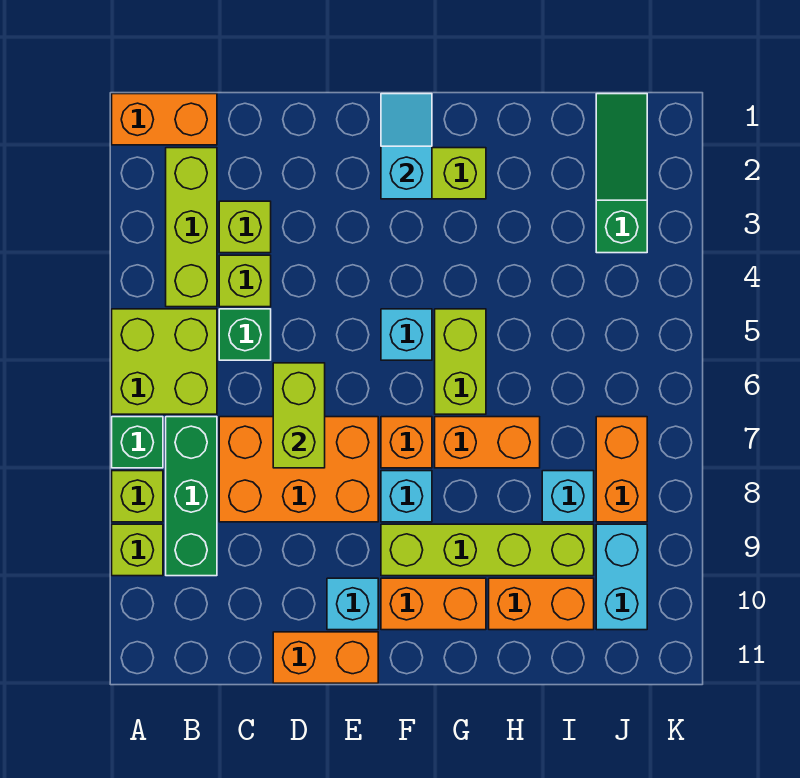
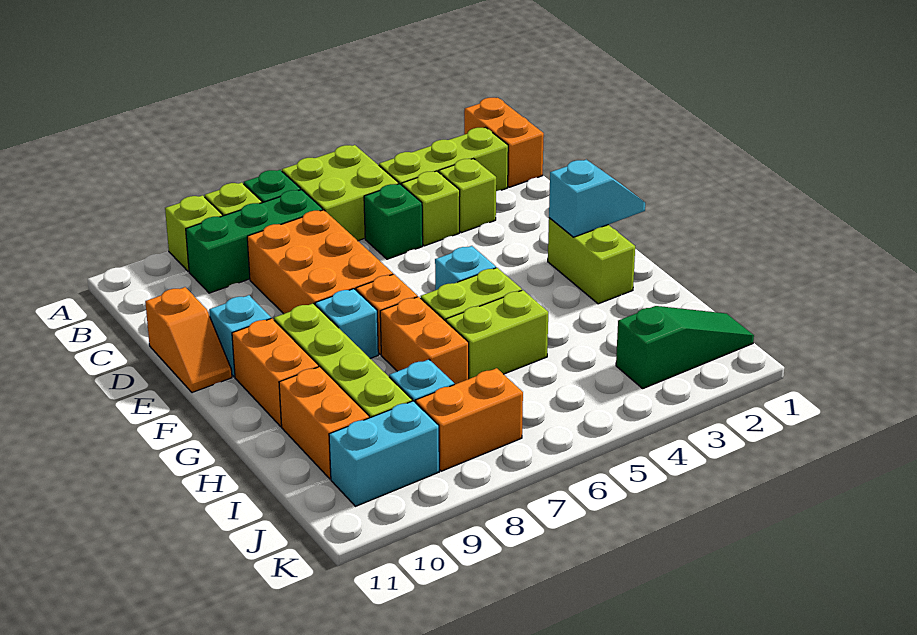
lime brick D6:D7 level 2 -> lime brick H5:H6 level 1
orange brick D11:E11 level 1 -> orange slope D11:E11 level 1 top D

